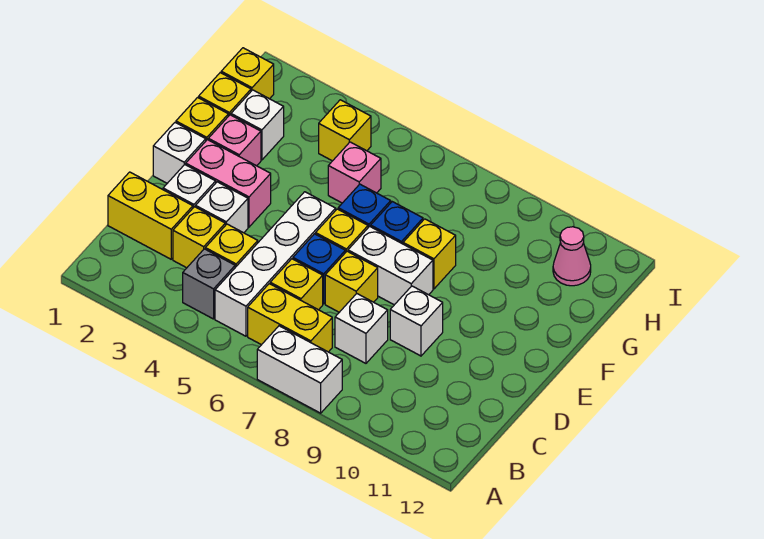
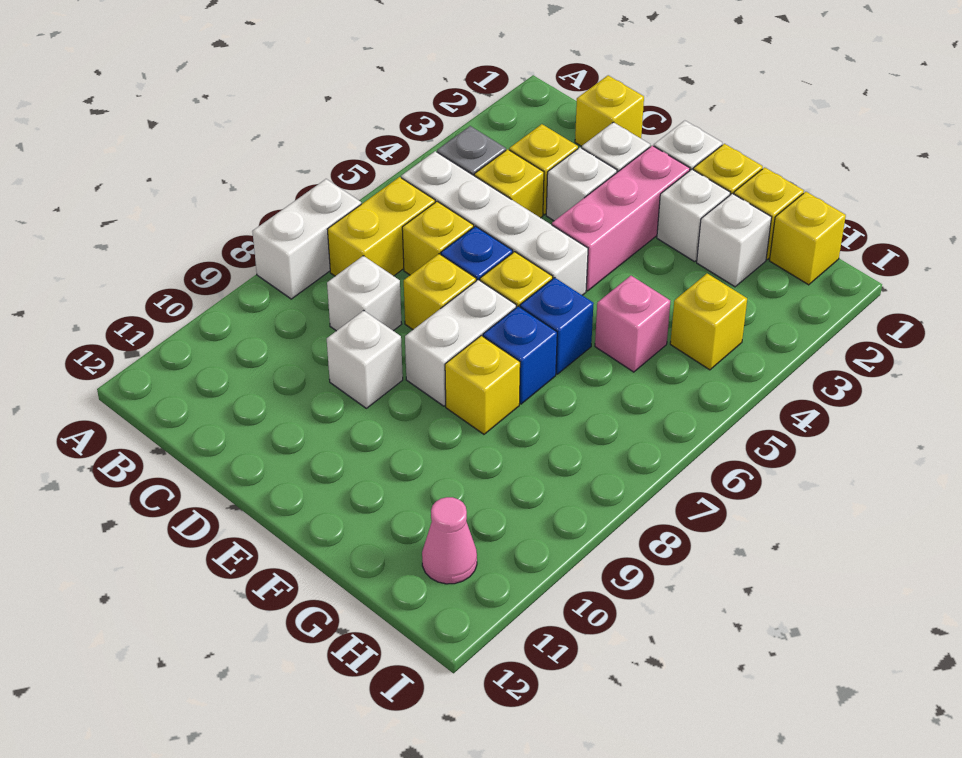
yellow brick C1:C2 level 1 -> yellow brick C1 level 1
pink brick E2:E3 level 1 -> pink brick E2:E4 level 1
pink brick F2 level 1 -> white brick F2 level 1

